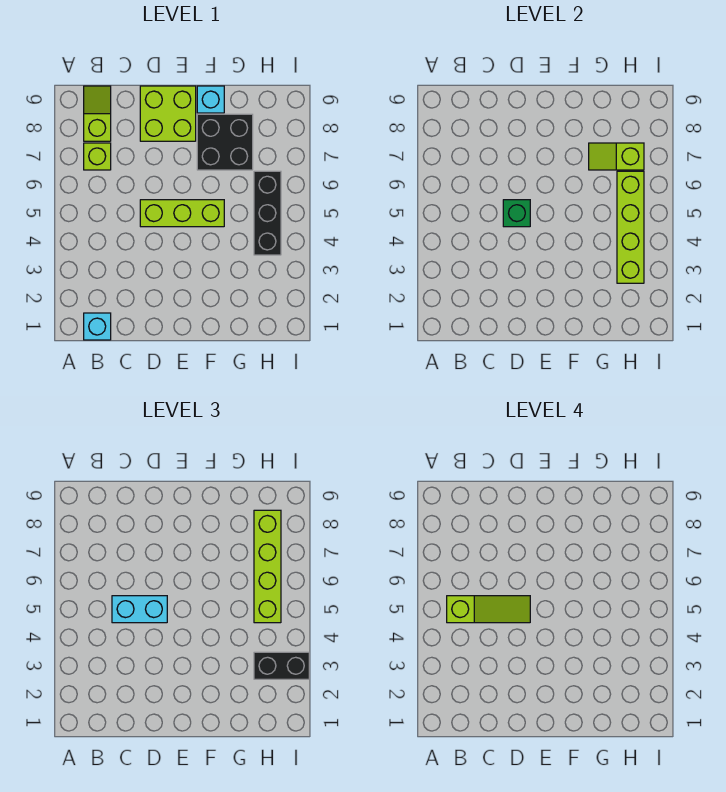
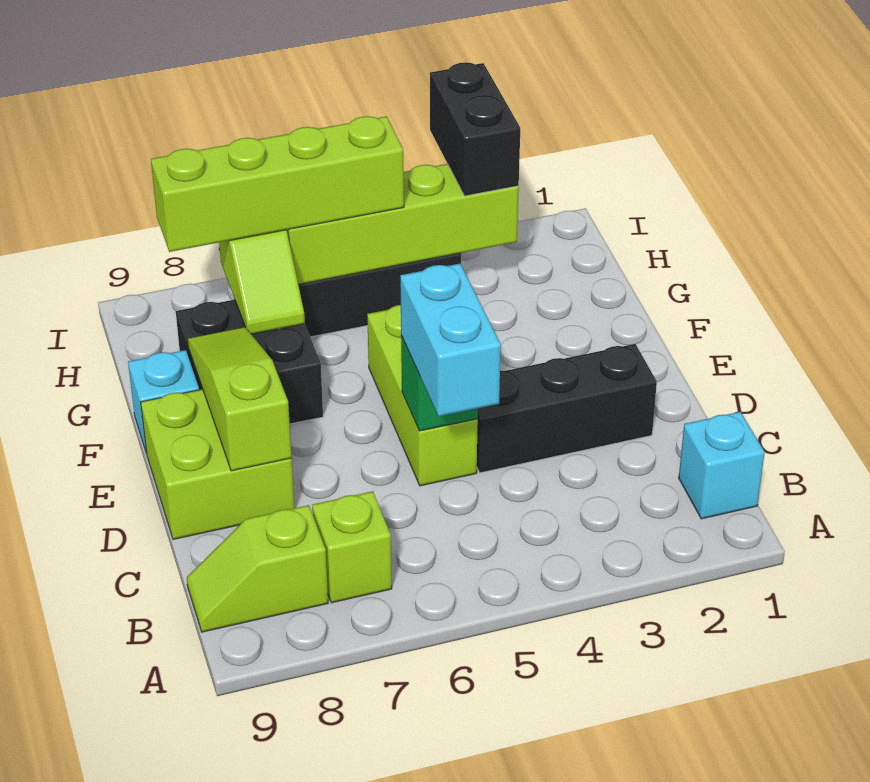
lime slope B5:D5 level 4 top B -> lime slope D8:F8 level 2 top D
none -> black brick D2:D4 level 1

